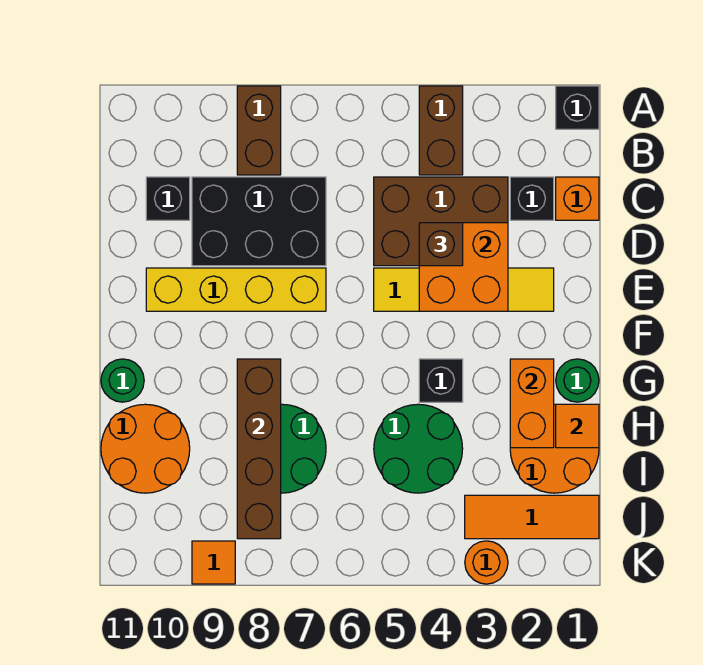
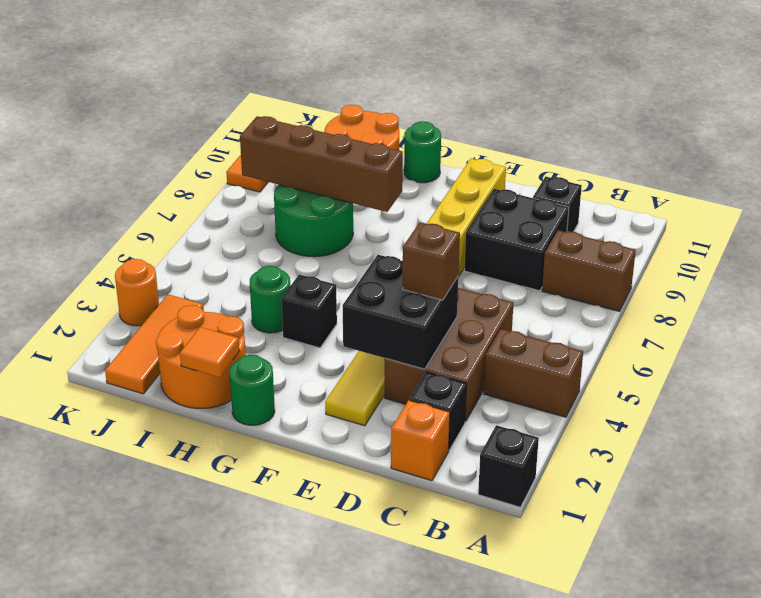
black brick C7:D9 level 1 -> black brick C8:D9 level 1
orange brick D3:E4 level 2 -> black brick D3:E4 level 2
orange brick G2:H2 level 2 -> none
green round brick H4:I5 level 1 -> green round brick H4 level 1

